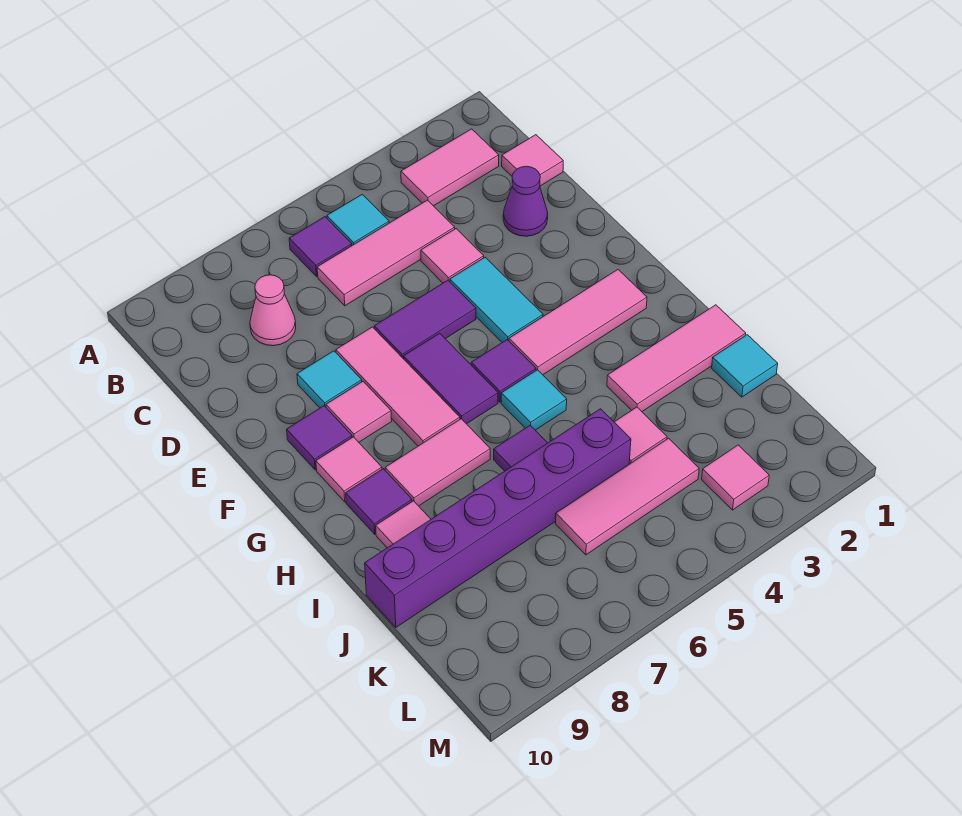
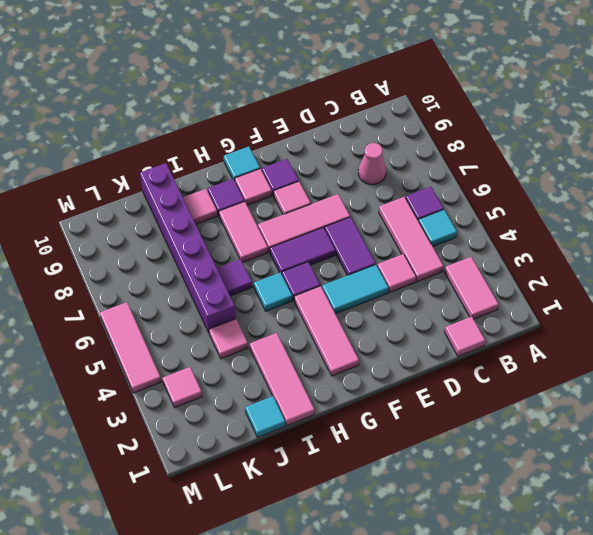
purple cone D2 level 1 -> none
cyan tile E8 level 1 -> cyan tile G10 level 1
pink tile K4:K6 level 1 -> pink tile M4:M6 level 1

